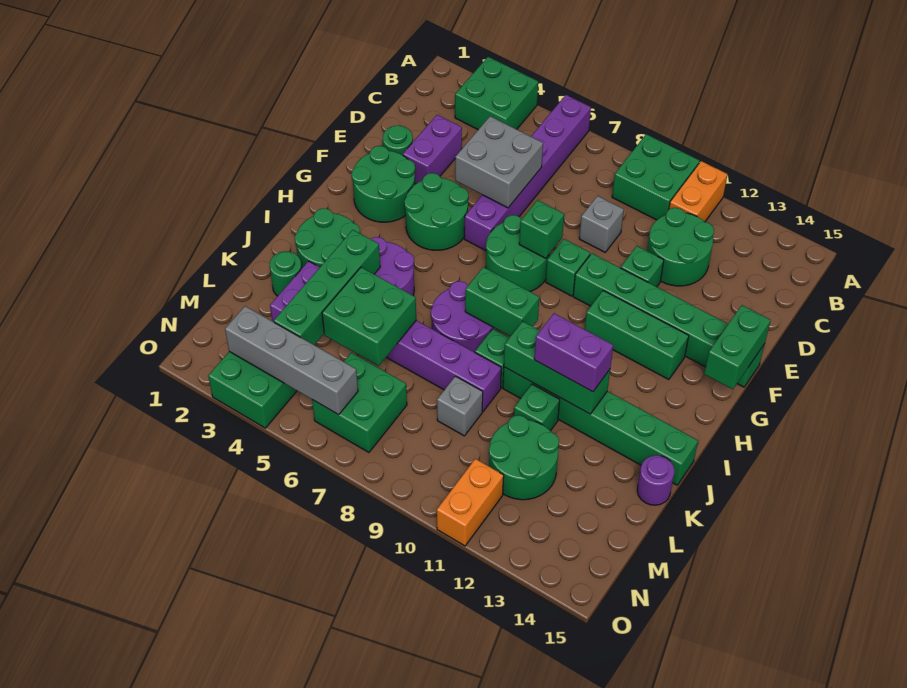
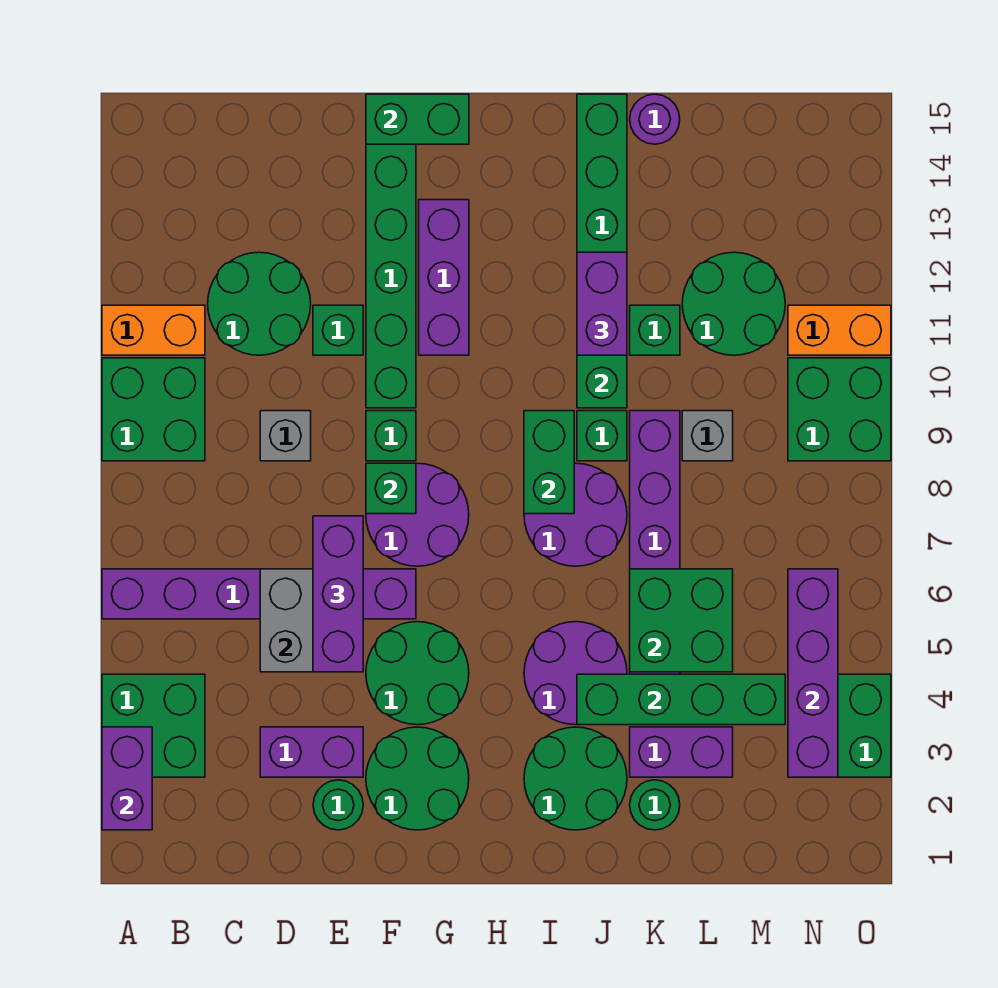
none -> purple brick A2:A3 level 2
none -> purple brick E5:E7 level 3
green round brick F7:G8 level 1 -> purple round brick F7:G8 level 1
green brick G11:G13 level 1 -> purple brick G11:G13 level 1
green brick M6:N7 level 1 -> green brick N9:O10 level 1
grey brick N3:N6 level 2 -> purple brick N3:N6 level 2

